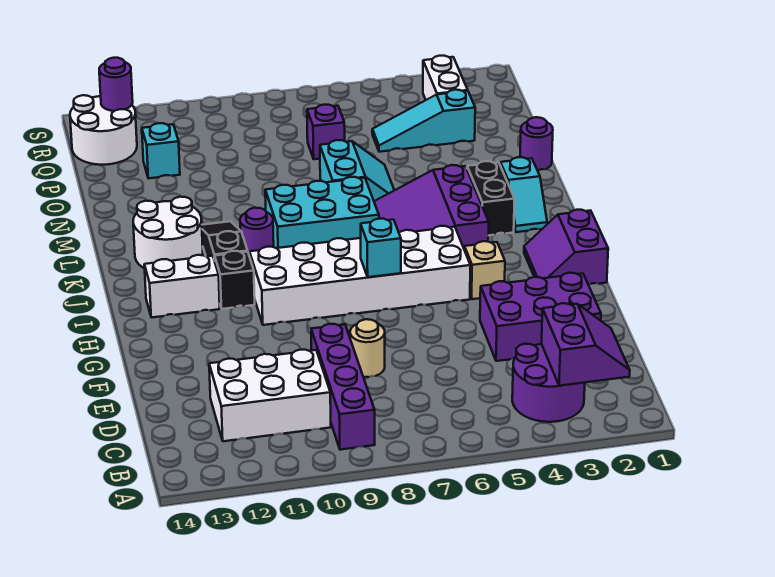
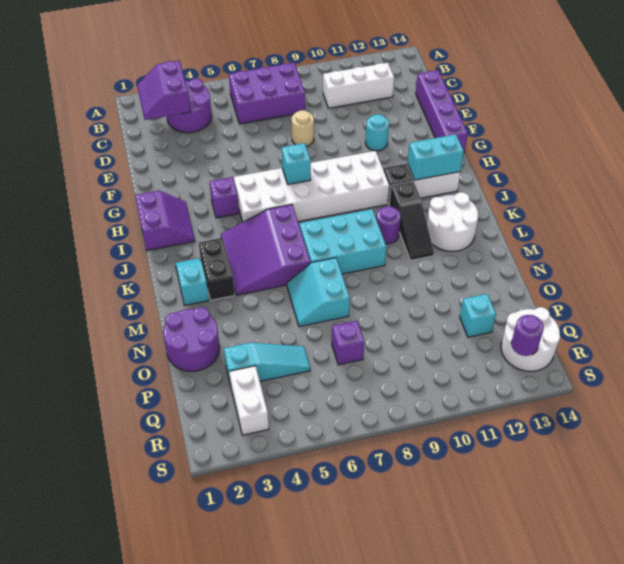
purple brick B9:E9 level 1 -> purple brick D14:G14 level 1
white brick C10:D12 level 1 -> white brick C10:C12 level 1
purple brick E2:F4 level 1 -> purple brick B6:C8 level 1
none -> cyan round brick F11 level 1
tan brick H4 level 1 -> purple brick H4 level 1
none -> cyan brick I12:I13 level 2
purple slope J4:L6 level 1 top 4 -> purple slope J4:L6 level 1 top 6
purple round brick N1 level 1 -> purple round brick N1:O2 level 1

